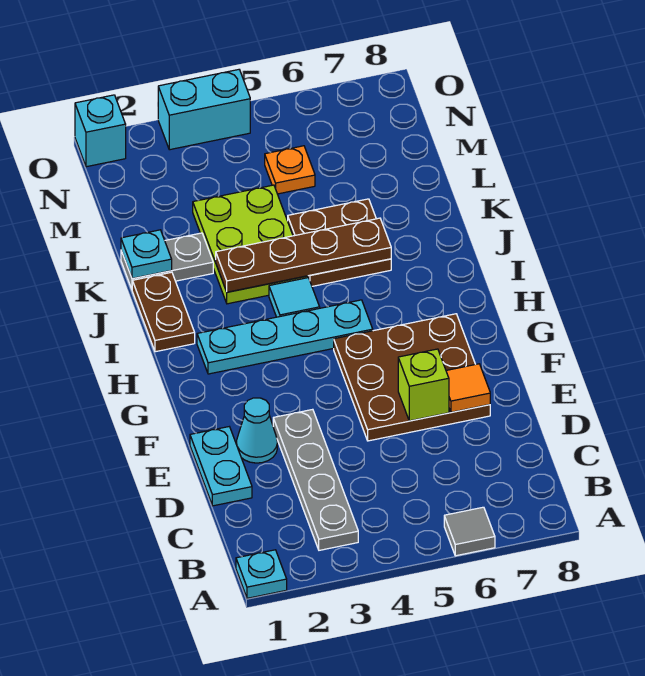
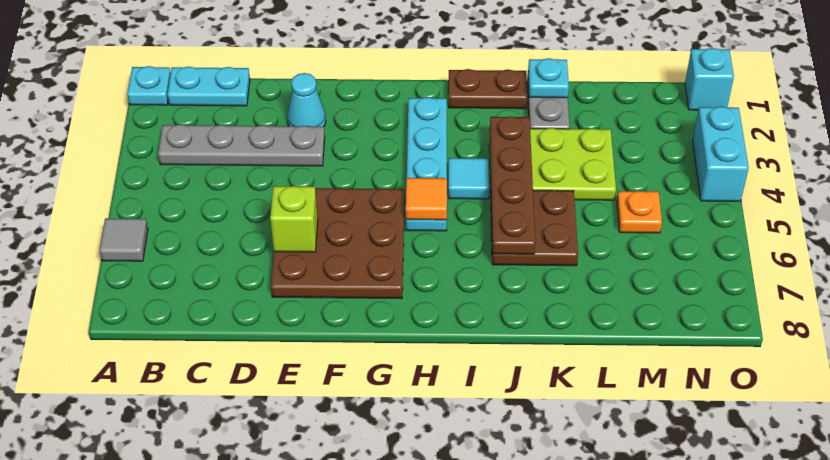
cyan plate D1:E1 level 1 -> cyan plate B1:C1 level 1
orange tile E7 level 2 -> orange tile H5 level 2

